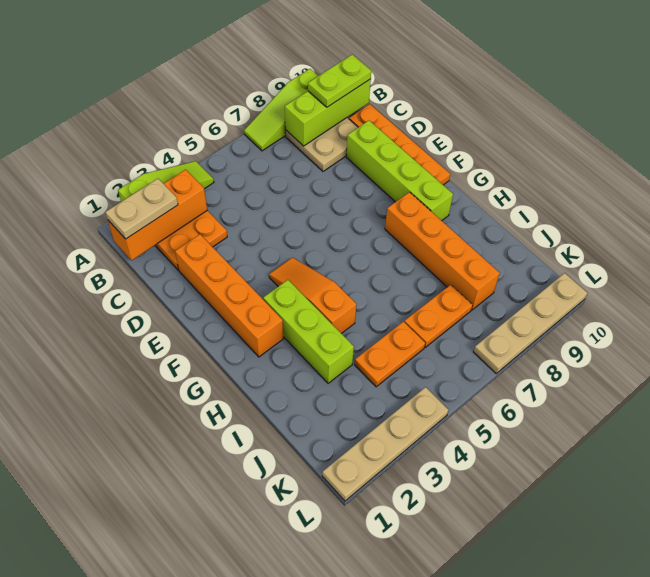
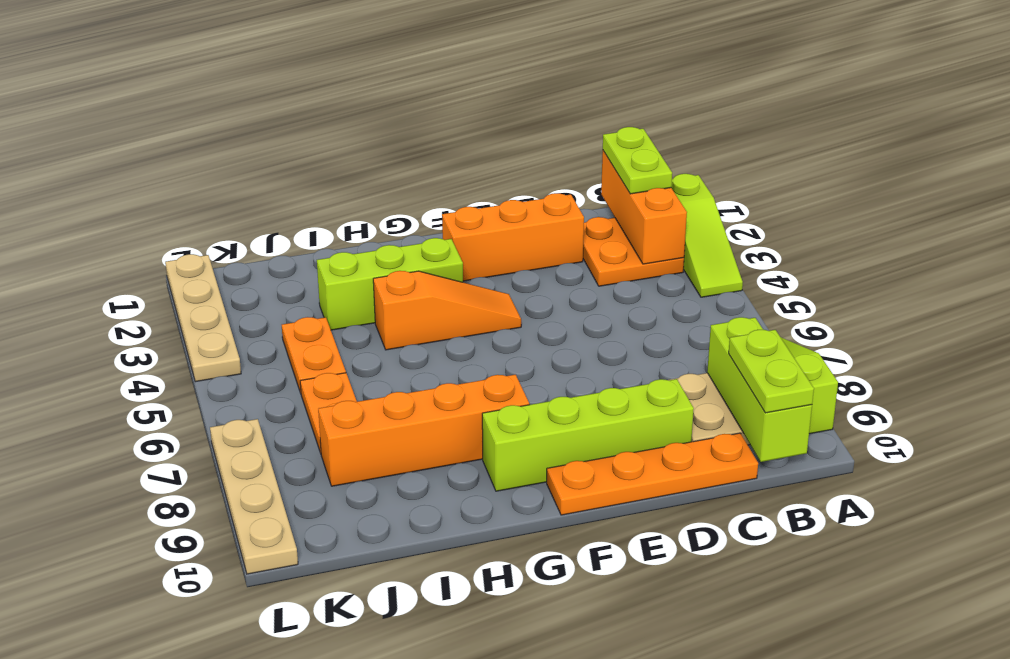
tan plate B1:B2 level 3 -> lime plate B1:B2 level 3
orange brick D2:G2 level 1 -> orange brick D2:F2 level 1

